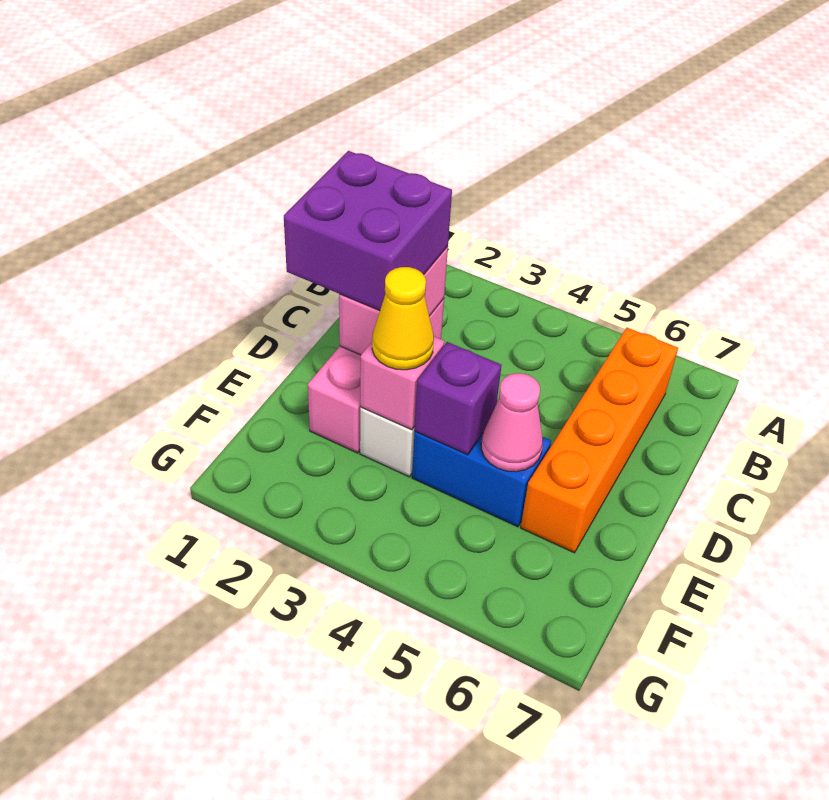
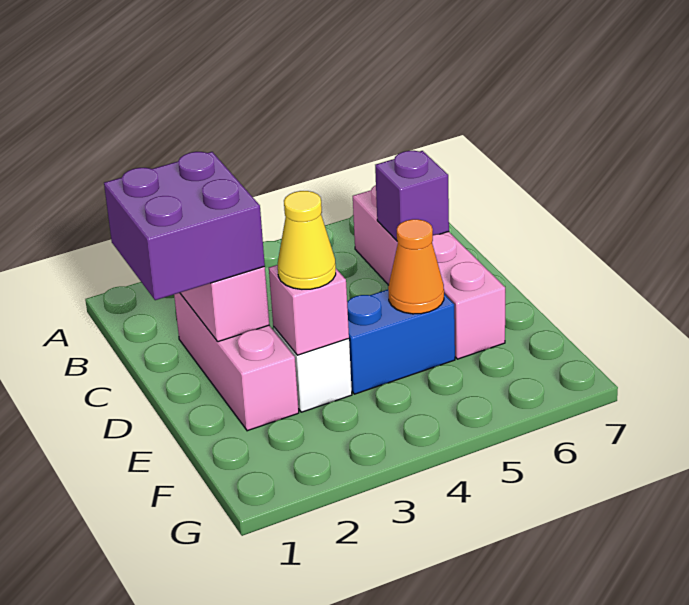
orange brick B6:E6 level 1 -> pink brick B6:E6 level 1
purple brick E4 level 2 -> purple brick C6 level 2
pink cone E5 level 2 -> orange cone E5 level 2

